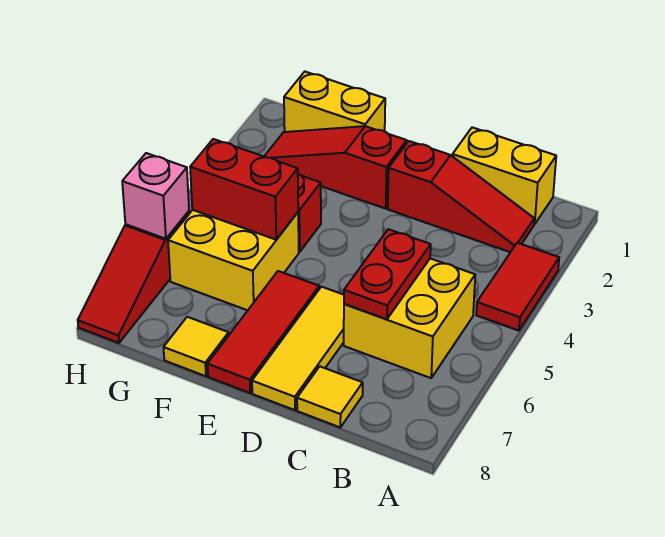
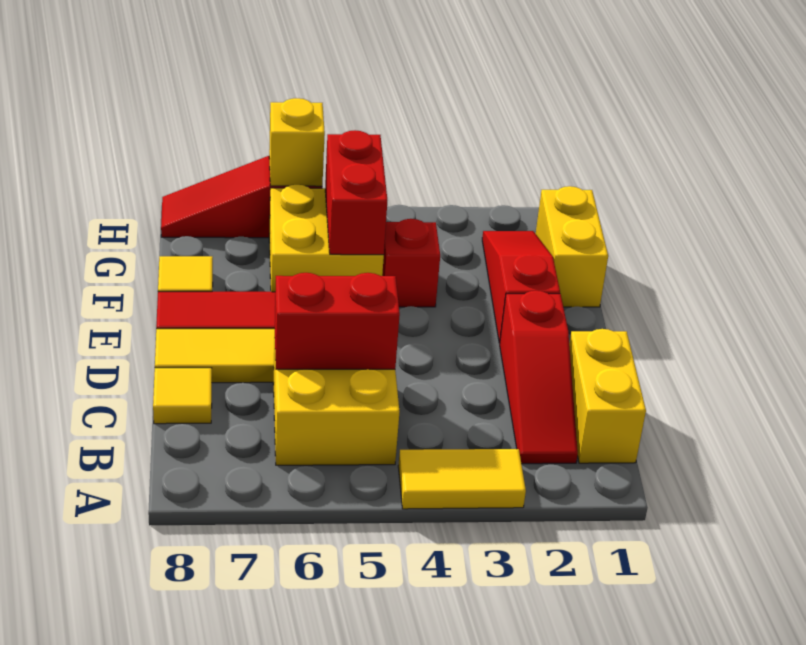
red tile A3:A4 level 1 -> yellow tile A3:A4 level 1
red plate C5:C6 level 2 -> red brick C5:C6 level 2
pink brick H6 level 2 -> yellow brick H6 level 2

